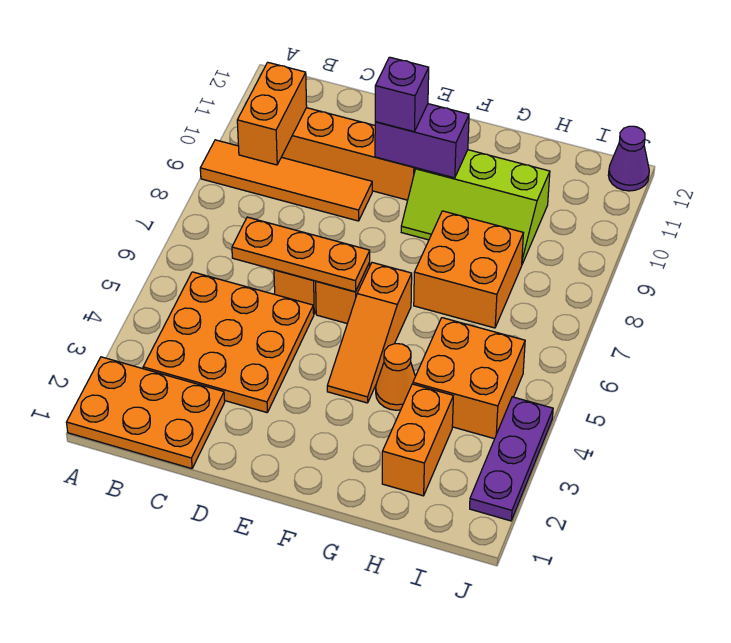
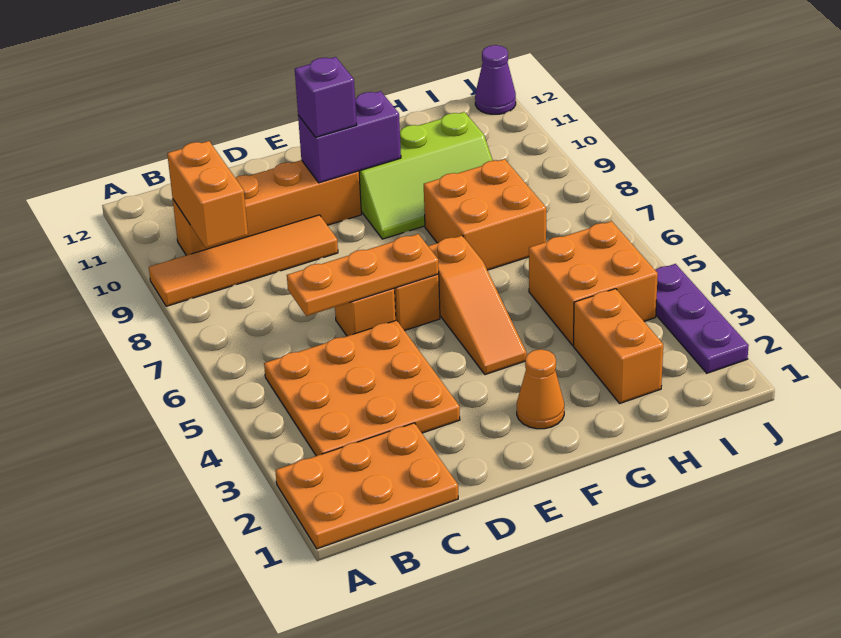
orange cone G4 level 1 -> orange cone F2 level 1

